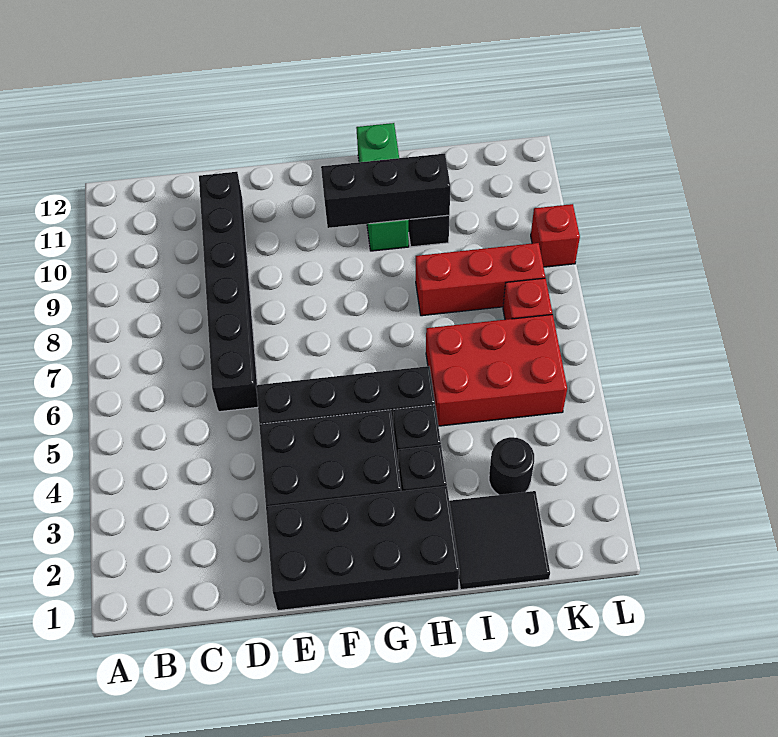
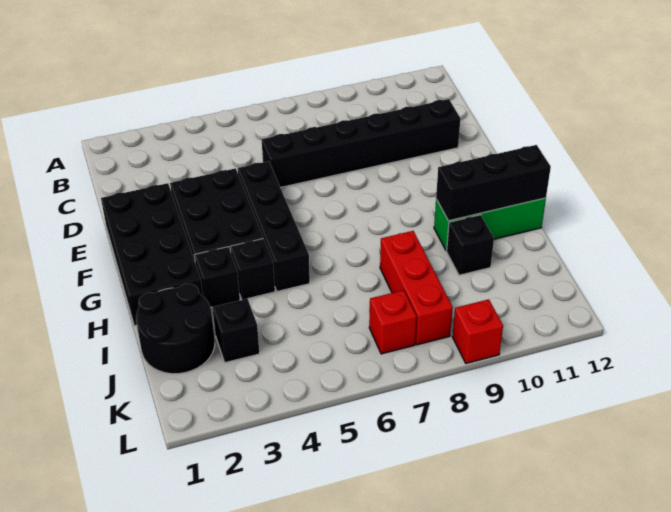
black brick G10:I10 level 2 -> black brick H10:H12 level 2
black tile I1:J2 level 1 -> black round brick I1:J2 level 1
red brick I5:K6 level 1 -> none
black round brick J3 level 1 -> black brick J3 level 1

